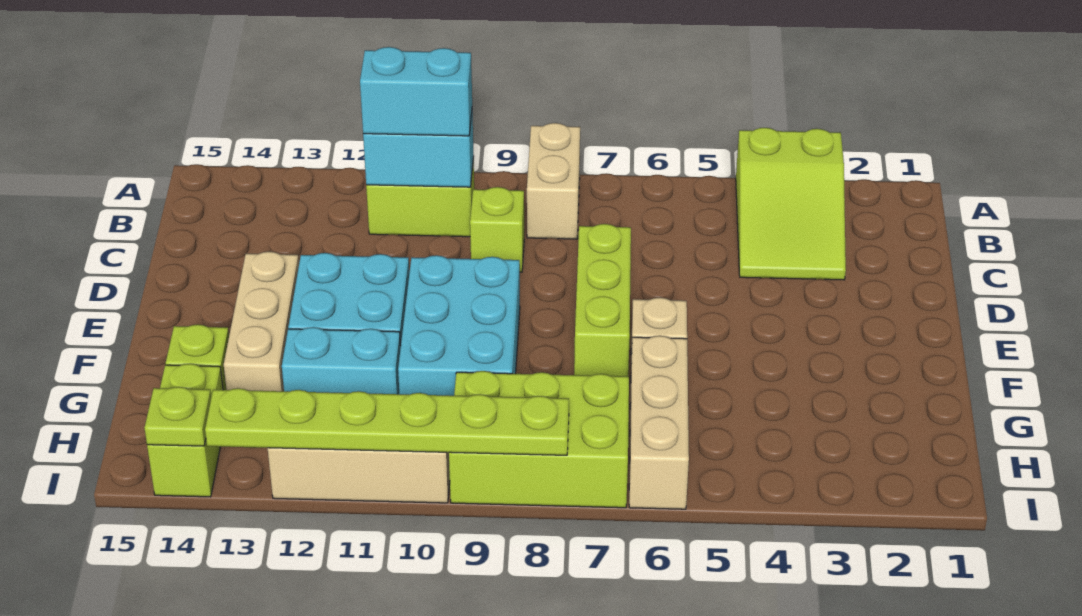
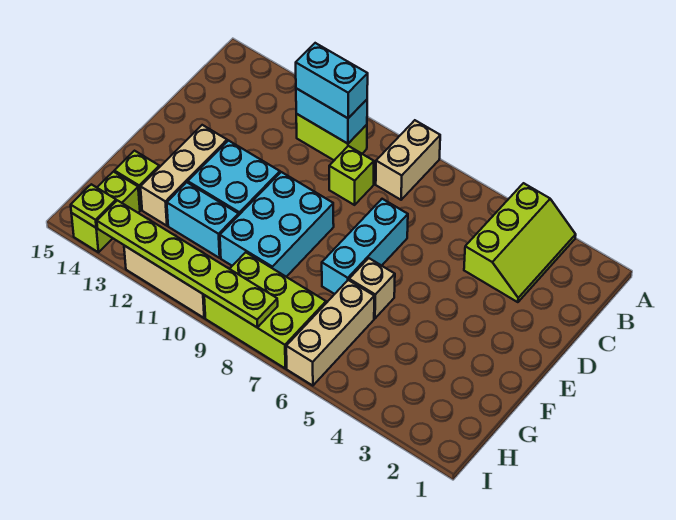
lime slope A3:C4 level 1 top A -> lime slope A3:C4 level 1 top 4
lime brick D7:F7 level 1 -> cyan brick D7:F7 level 1

